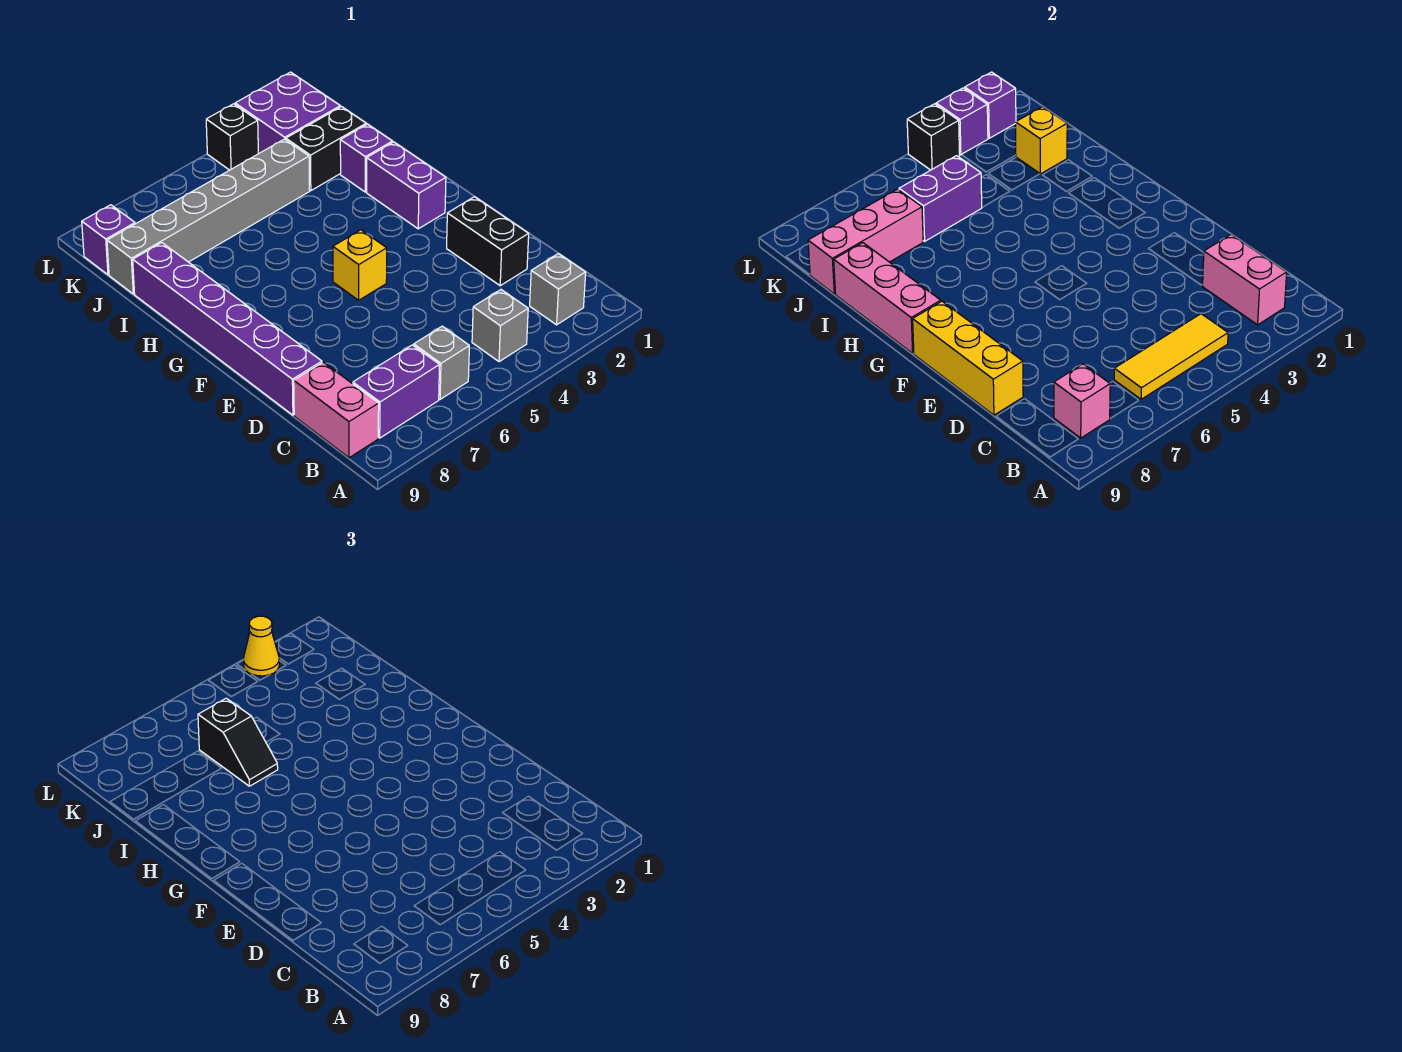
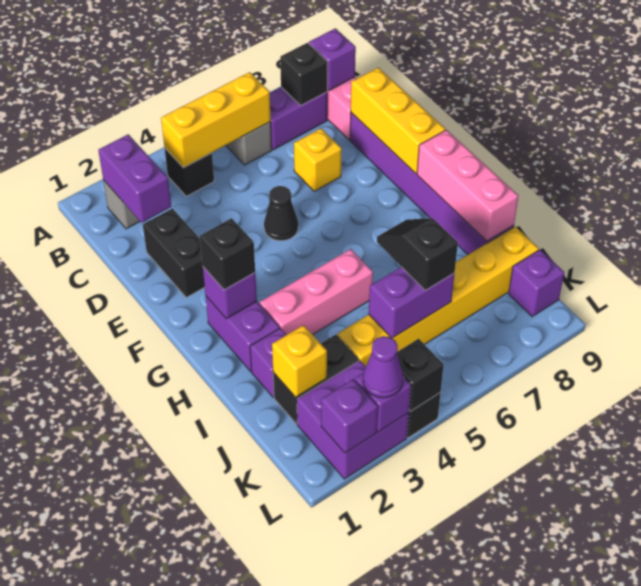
pink brick B2:C2 level 2 -> purple brick B2:C2 level 2
grey brick B4 level 1 -> black brick B4 level 1
yellow tile B4:B6 level 2 -> yellow brick B4:B6 level 2
pink brick B8 level 2 -> black brick B8 level 2
none -> purple brick B9 level 2
none -> black cone E5 level 1
yellow brick F5 level 1 -> yellow brick D7 level 1
none -> purple brick G2 level 2
none -> black brick G2 level 3
grey brick J4:J9 level 1 -> yellow brick J4:J9 level 1
pink brick J7:J9 level 2 -> pink brick H3:H5 level 1
yellow cone L3 level 3 -> purple cone L3 level 3

